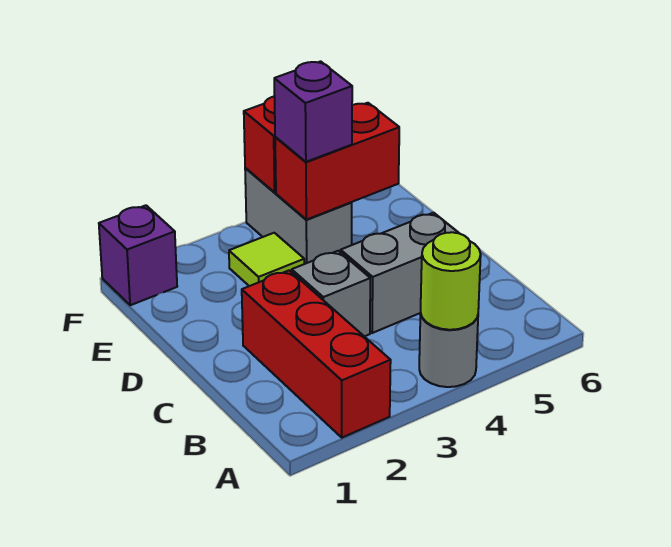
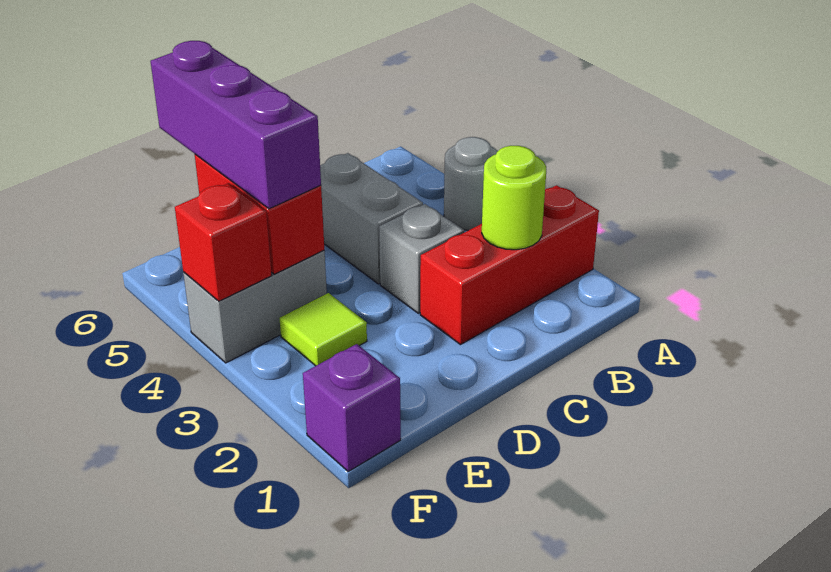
lime round brick A4 level 2 -> lime round brick B2 level 2
purple brick E4 level 3 -> purple brick E4:E6 level 3

